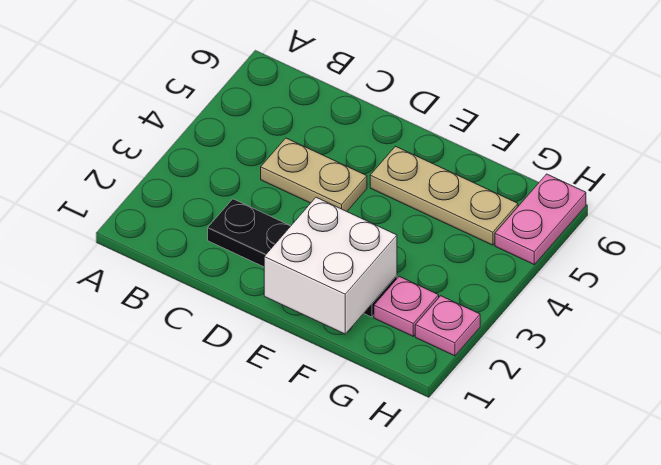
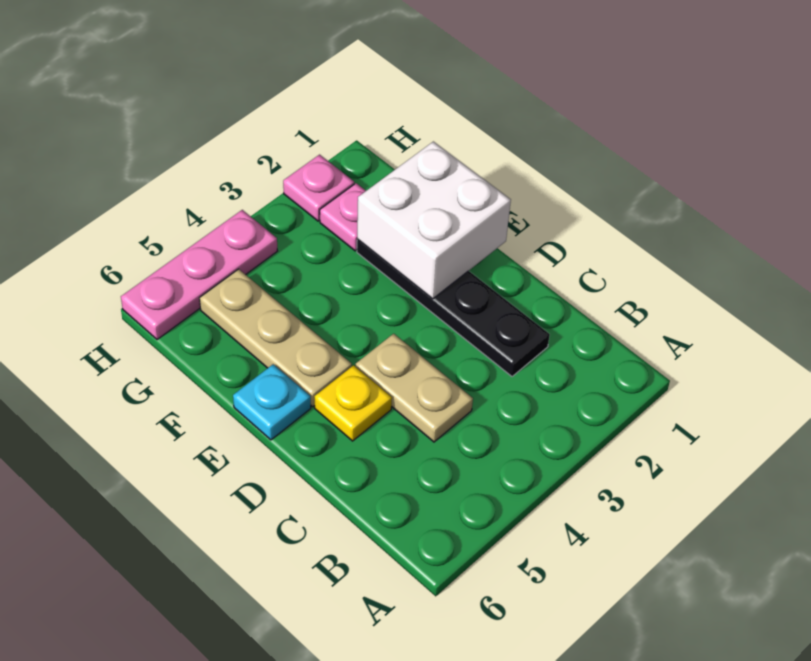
none -> yellow plate D5 level 1
none -> cyan plate E6 level 1
pink plate H5:H6 level 1 -> pink plate H4:H6 level 1

